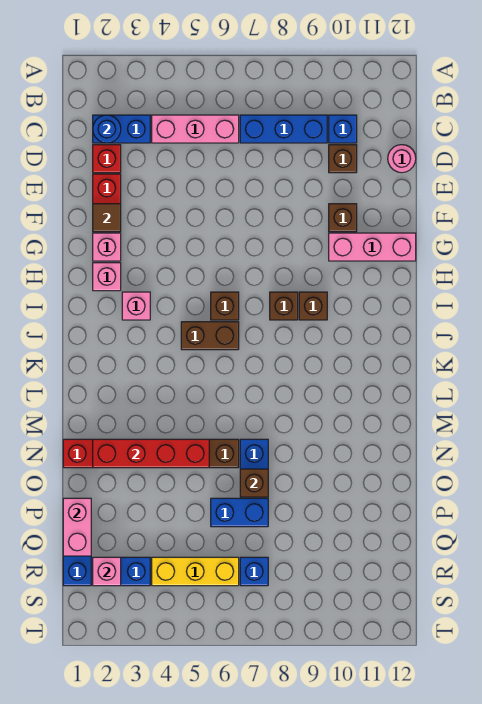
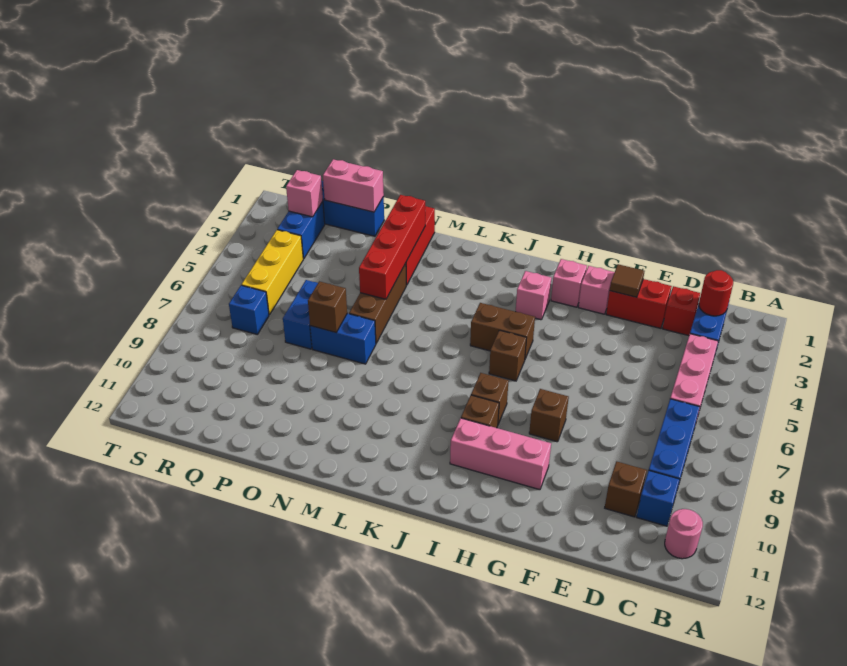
blue round brick C2 level 2 -> red round brick C2 level 2
pink round brick D12 level 1 -> pink round brick B11 level 1
brown brick F10 level 1 -> brown brick G8 level 1
pink brick G10:G12 level 1 -> pink brick G10:I10 level 1
brown brick J5:J6 level 1 -> brown brick I5:J5 level 1

